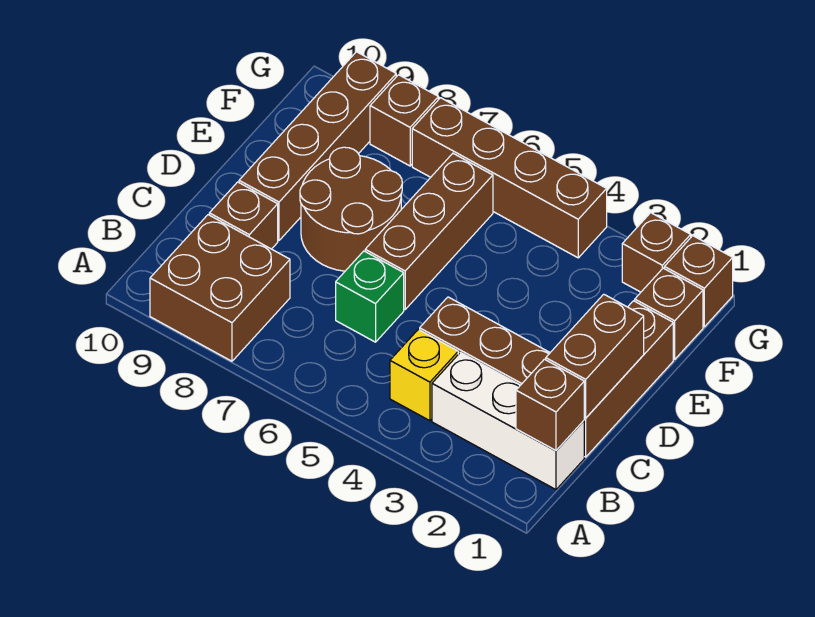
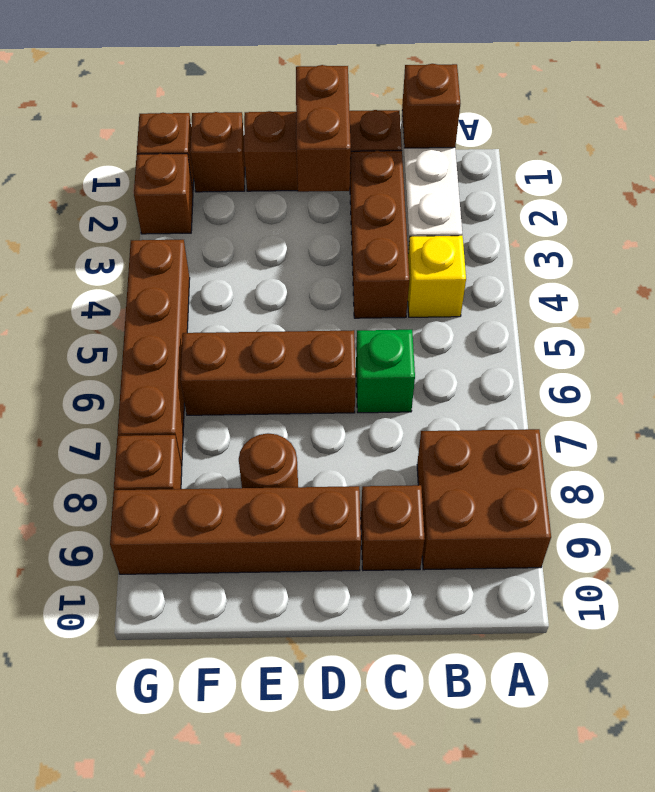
brown brick C1:D1 level 2 -> brown brick D1:D2 level 2
brown round brick D7:E8 level 1 -> brown round brick E8 level 1

